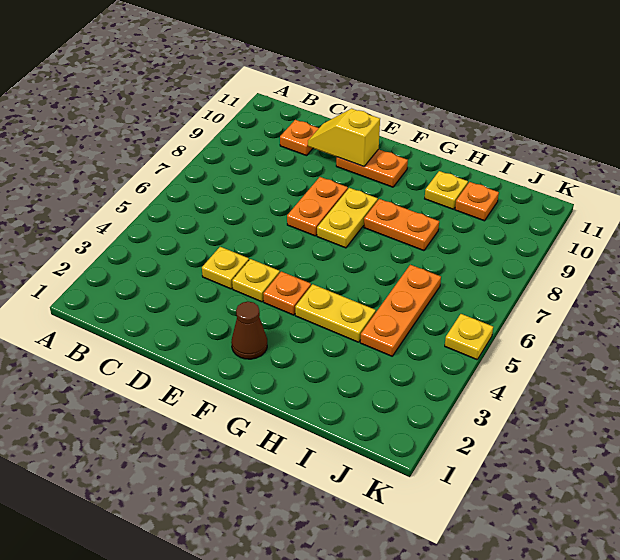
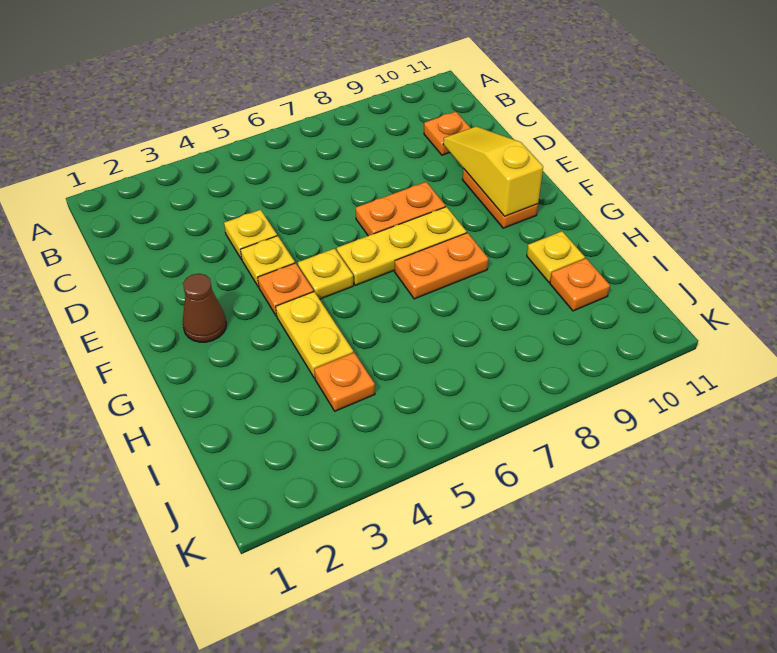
yellow slope D10:E10 level 2 top E -> yellow slope D10:F10 level 2 top F
yellow plate F7:F8 level 1 -> yellow plate F6:F8 level 1
orange plate G8:H8 level 1 -> orange plate G7:G8 level 1
orange plate I4:I6 level 1 -> orange plate I4 level 1
yellow plate K5 level 1 -> yellow plate F5 level 1

